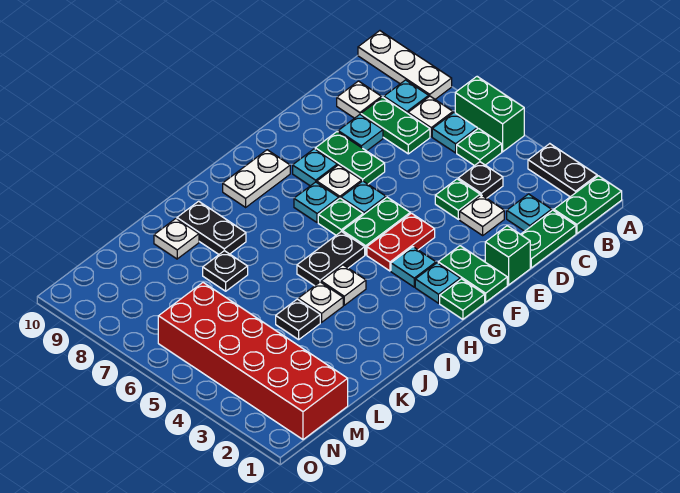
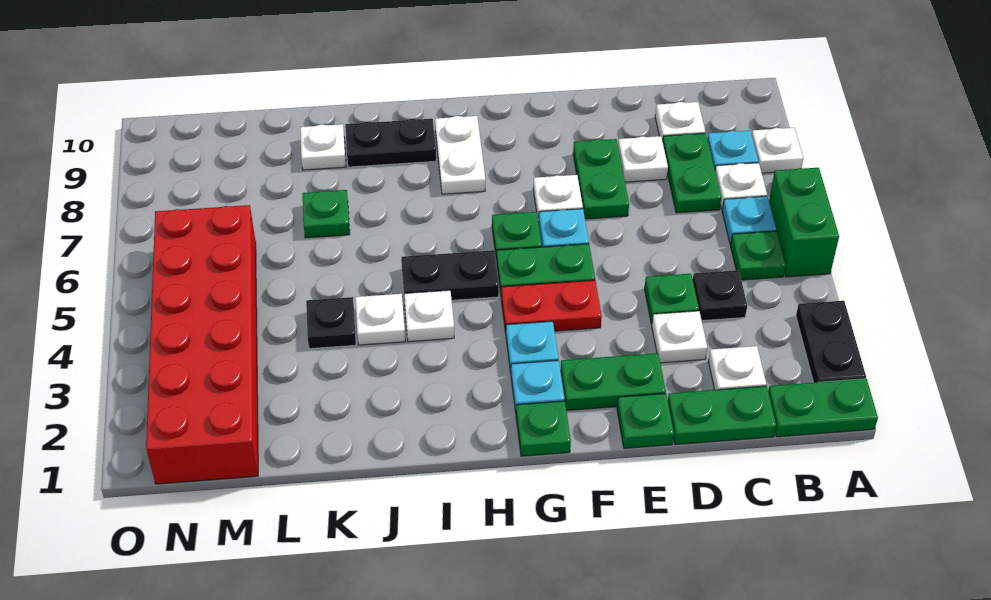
white plate A8:A10 level 1 -> white plate A8 level 1
cyan plate C2 level 1 -> white plate C2 level 1
cyan plate D8 level 1 -> white plate D8 level 1
green brick E1 level 1 -> green plate E1 level 1
green plate F1:F2 level 1 -> green plate E2:F2 level 1
cyan plate F8 level 1 -> none
cyan plate G7 level 1 -> none
white plate G9:H9 level 1 -> white plate H8:H9 level 1
black plate J8:J9 level 1 -> black plate I9:J9 level 1
black plate K7 level 1 -> green plate K7 level 1

